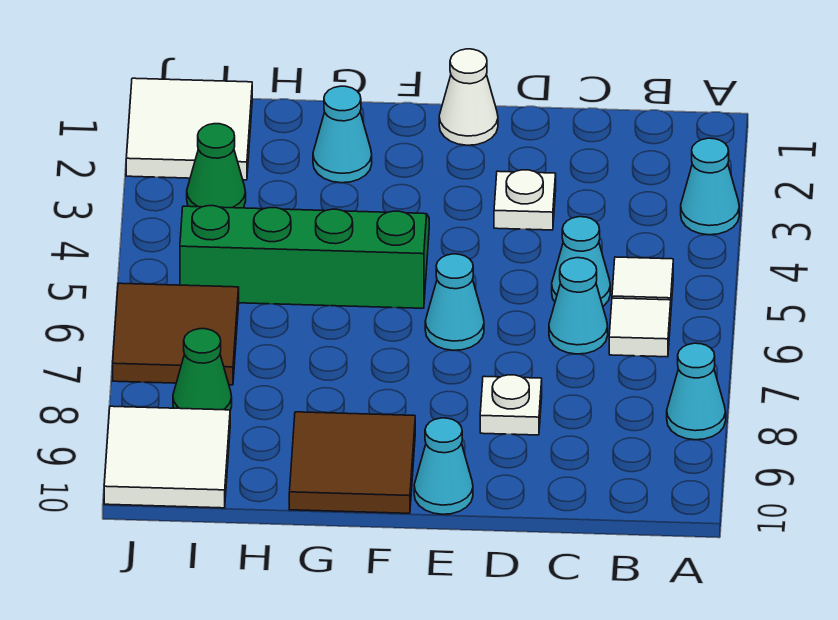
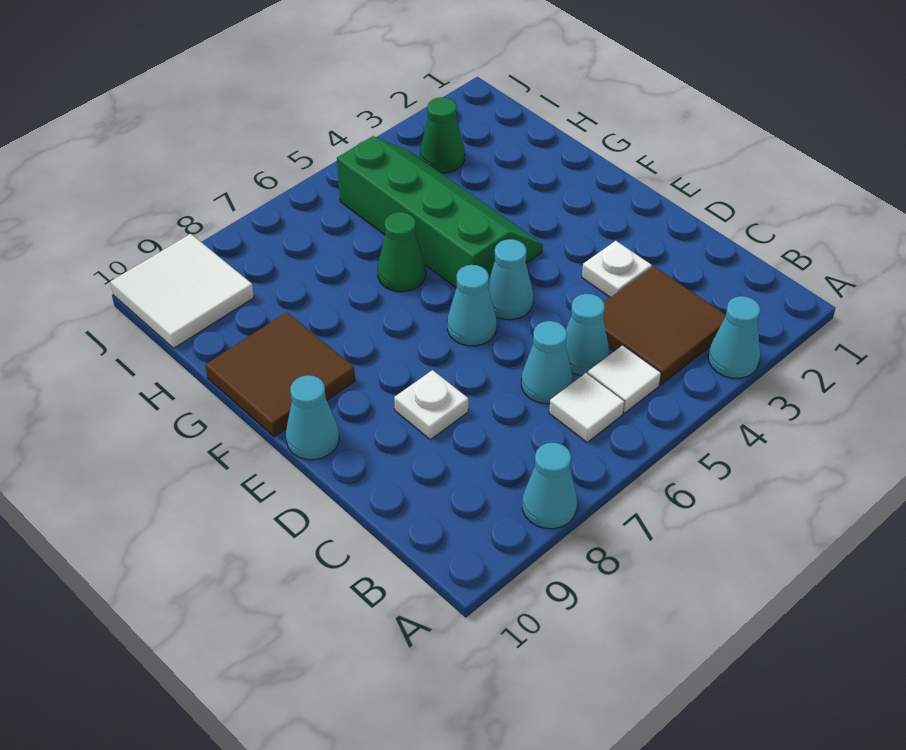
white cone E1 level 1 -> none
cyan cone G2 level 1 -> cyan cone E5 level 1
white tile I1:J2 level 1 -> none
brown tile I6:J7 level 1 -> brown tile B3:C4 level 1
green cone I8 level 1 -> green cone G6 level 1

